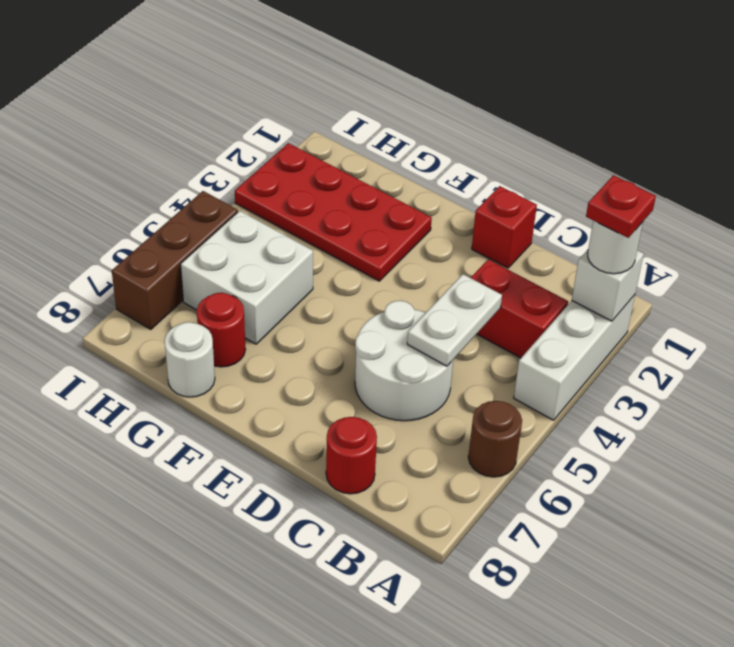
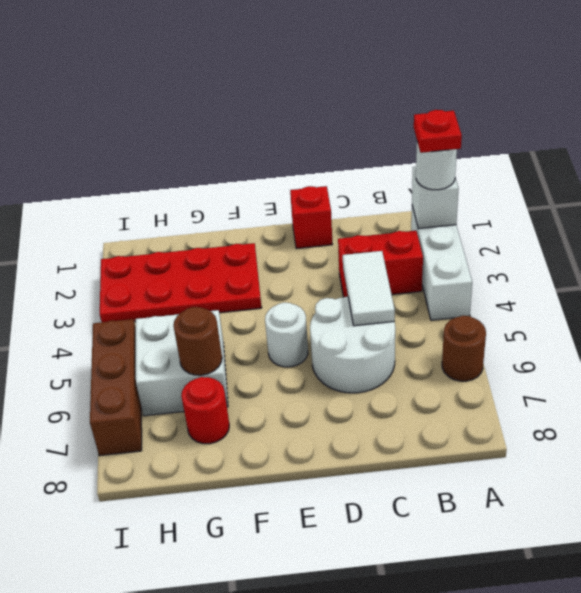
white plate C4:C5 level 2 -> white tile C4:C5 level 2
red round brick C8 level 1 -> none
none -> brown round brick G6 level 2
white round brick G8 level 1 -> white round brick E5 level 1

